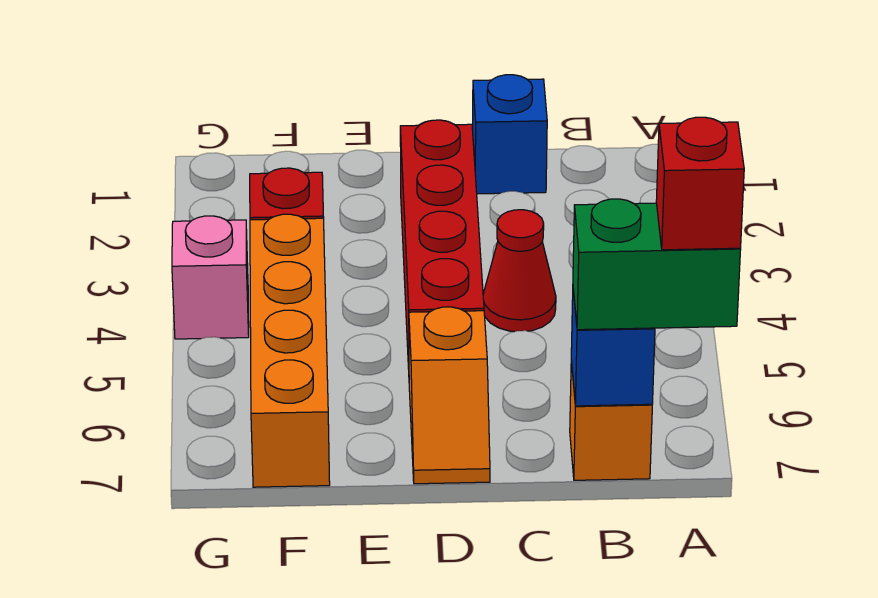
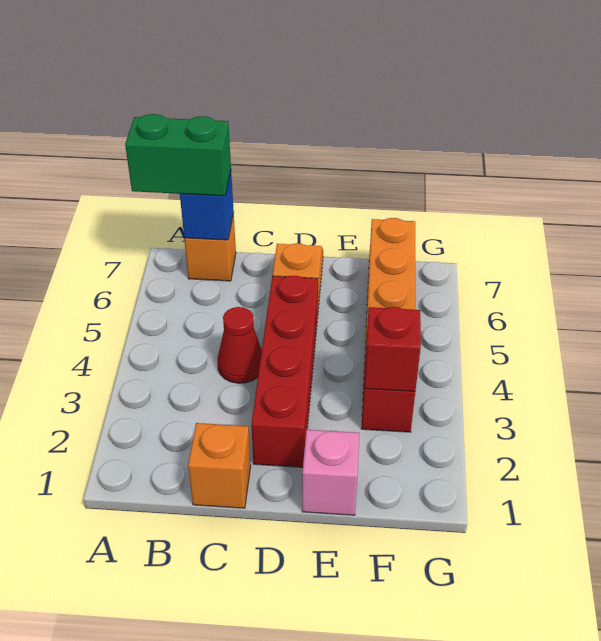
red brick A7 level 4 -> red brick F3 level 2
blue brick C1 level 1 -> orange brick C1 level 1
pink brick G4 level 1 -> pink brick E1 level 1

